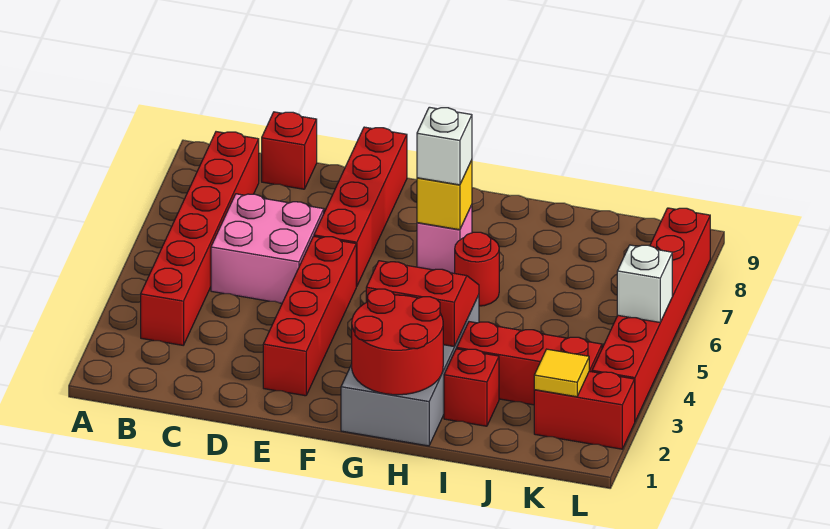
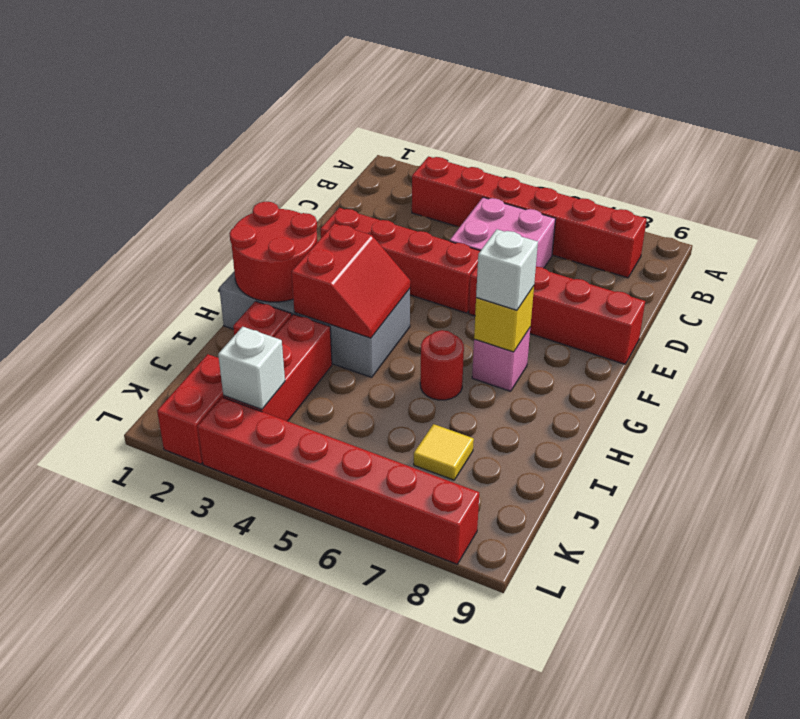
red brick C9 level 1 -> none
yellow tile K2 level 2 -> yellow tile J7 level 1
white brick L5 level 2 -> white brick K3 level 2

